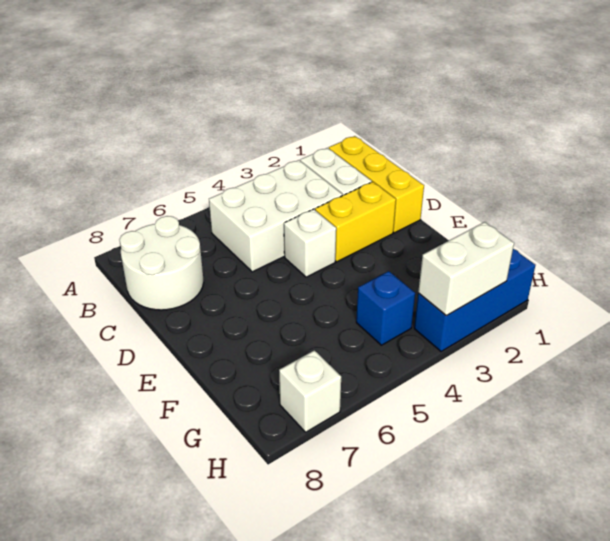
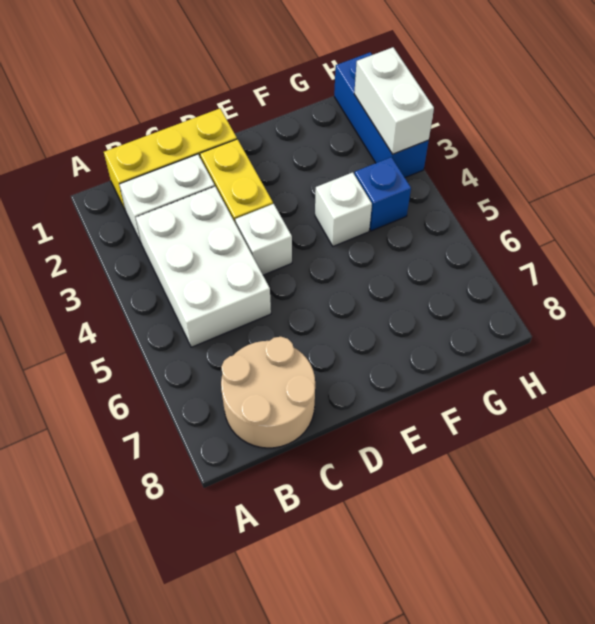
white round brick B7:C8 level 1 -> tan round brick B7:C8 level 1
white brick H7 level 1 -> white brick F4 level 1

